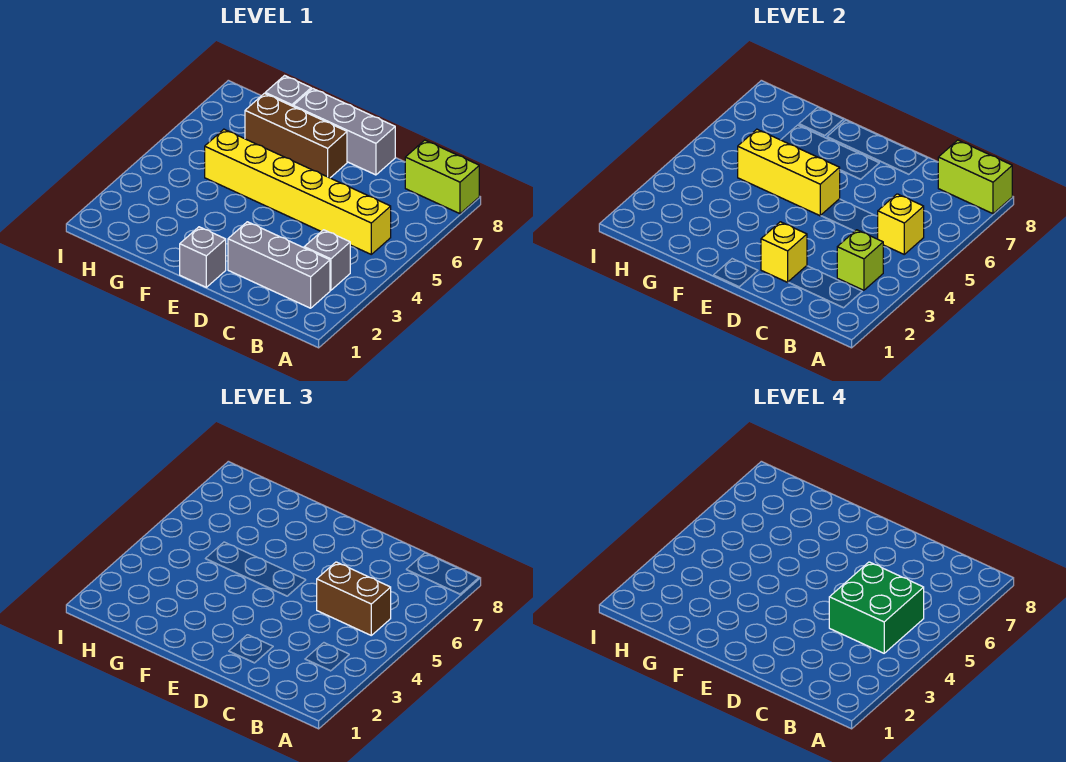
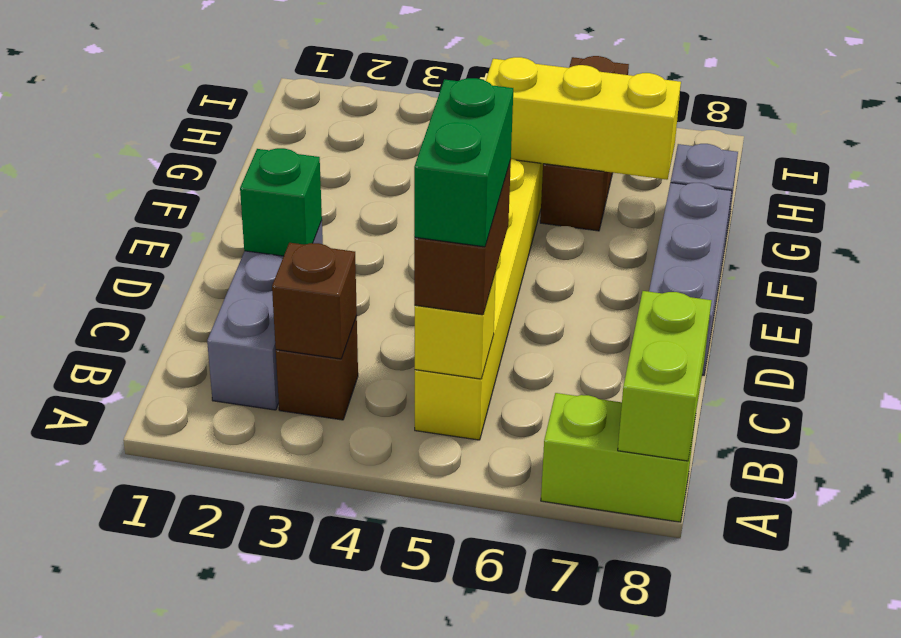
lime brick A8:B8 level 1 -> lime brick A7:A8 level 1
grey brick B3 level 1 -> brown brick B3 level 1
lime brick B3 level 2 -> brown brick B3 level 2
green brick B4:C5 level 4 -> green brick B5:C5 level 4
yellow brick D2 level 2 -> green brick D2 level 2
grey brick E1 level 1 -> none
yellow brick E5:G5 level 2 -> yellow brick G5:G7 level 2
brown brick E7:G7 level 1 -> brown brick G6:I6 level 1

